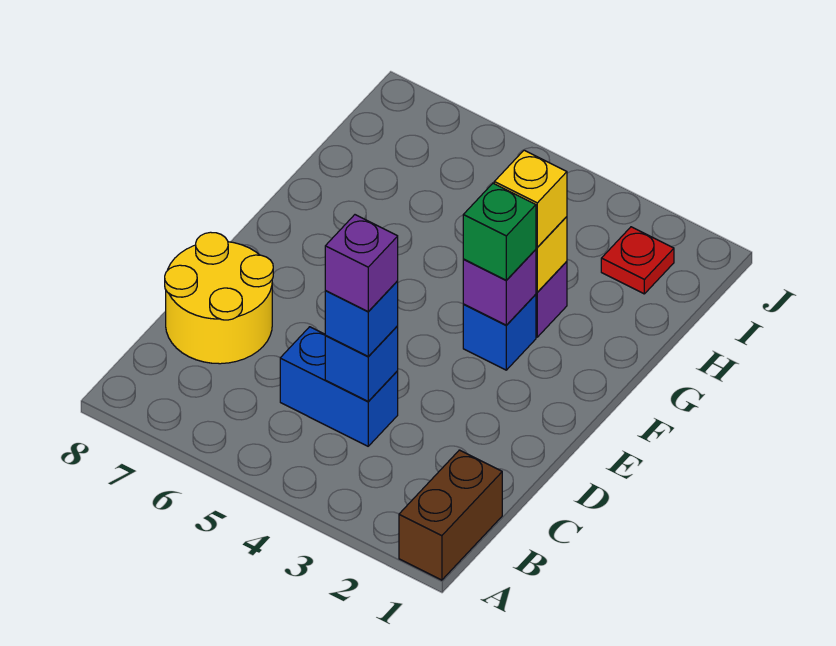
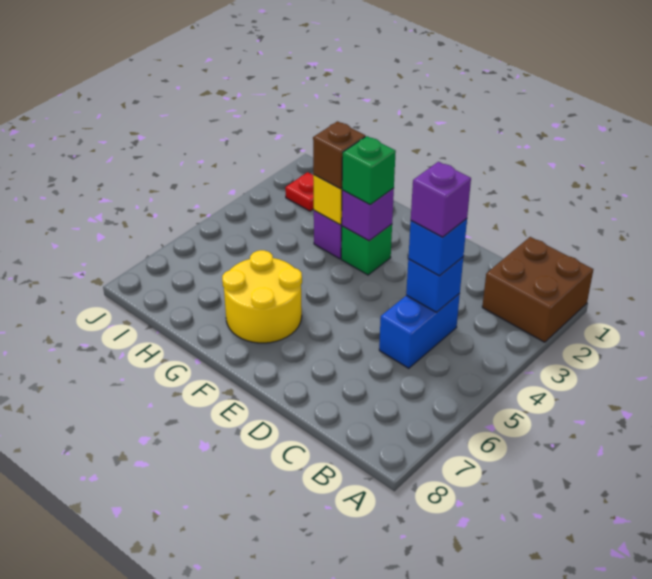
brown brick A1:B1 level 1 -> brown brick A1:B2 level 1
yellow round brick C7:D8 level 1 -> yellow round brick F6:G7 level 1
blue brick F3 level 1 -> green brick F3 level 1
yellow brick G3 level 3 -> brown brick G3 level 3

